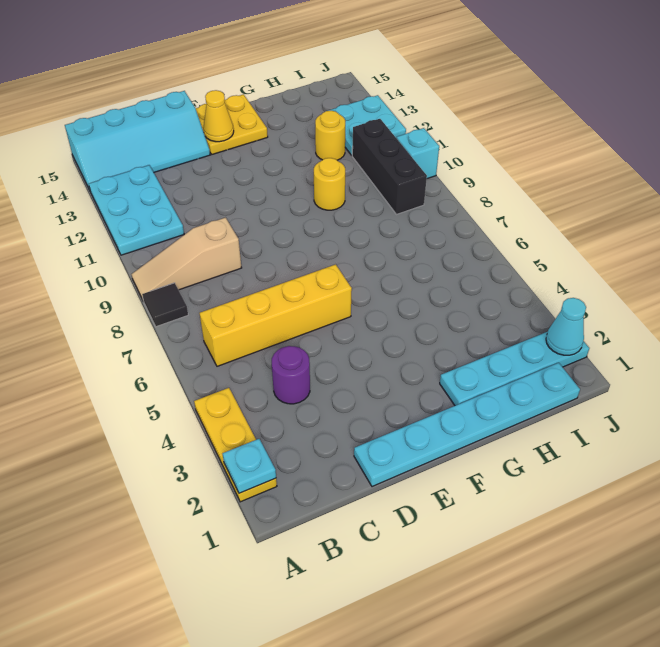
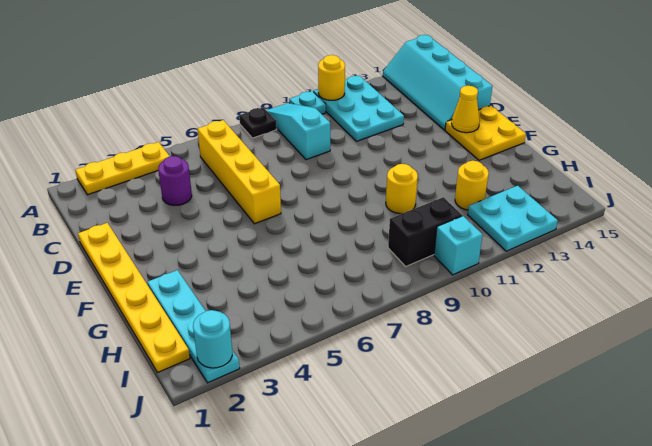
cyan plate A2 level 2 -> cyan plate A10 level 1
black tile A8 level 1 -> black plate A8 level 1
tan slope A9:C9 level 1 top C -> cyan slope A9:C9 level 1 top C
cyan plate A11:B13 level 1 -> cyan plate A11:C12 level 1
none -> yellow round brick A11 level 2
cyan plate D1:I1 level 1 -> yellow plate D1:I1 level 1
black brick I9:I11 level 1 -> black brick I9:I10 level 1
cyan cone J2 level 2 -> cyan round brick J2 level 2

